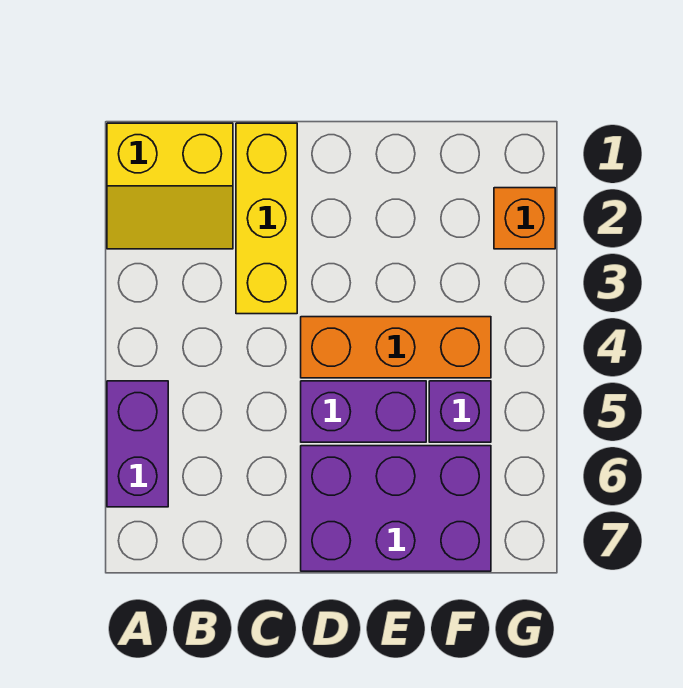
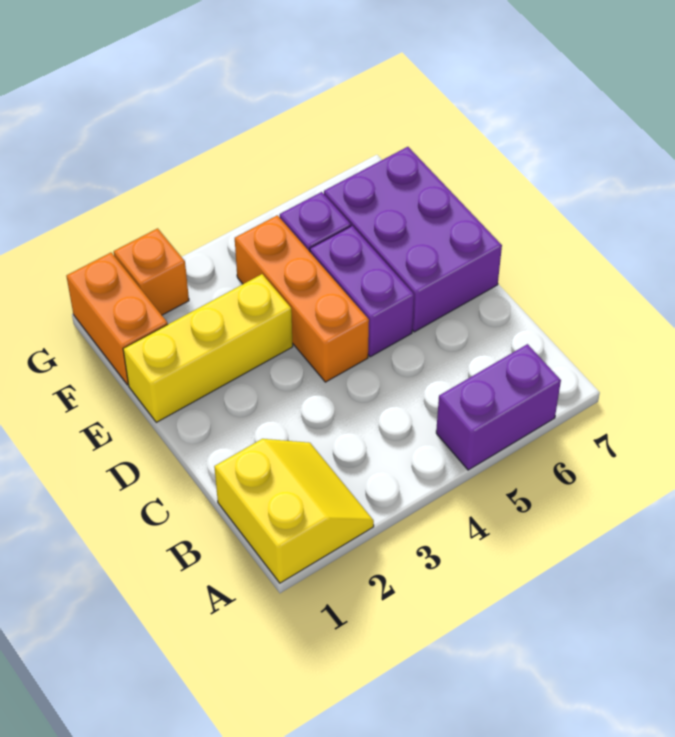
yellow brick C1:C3 level 1 -> yellow brick E1:E3 level 1
none -> orange brick F1:G1 level 1

